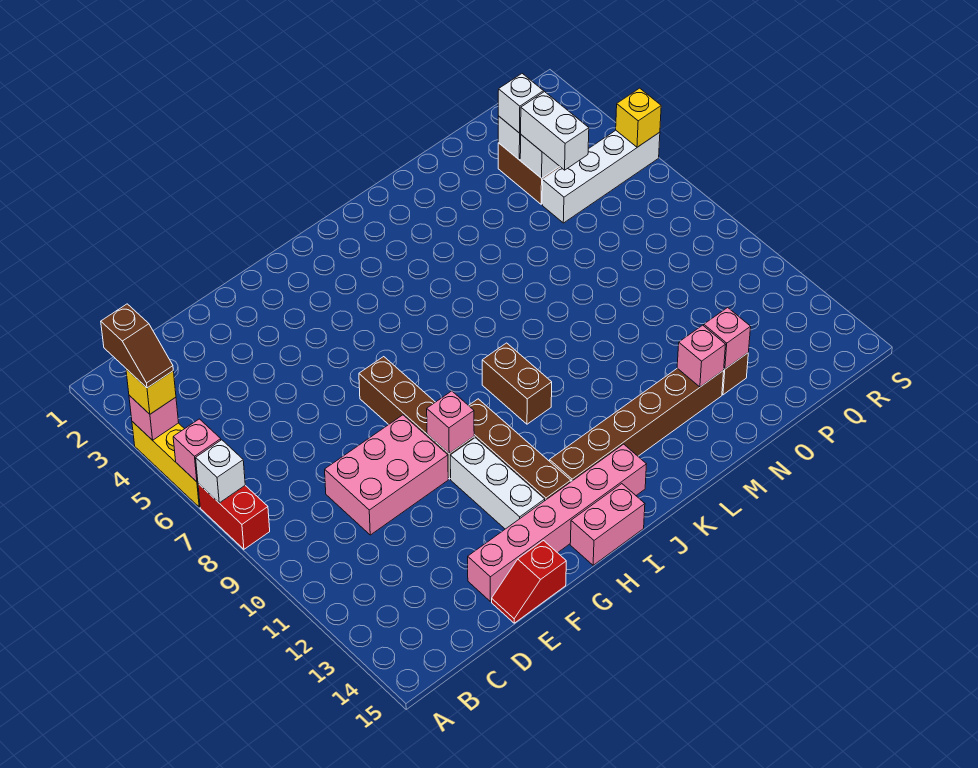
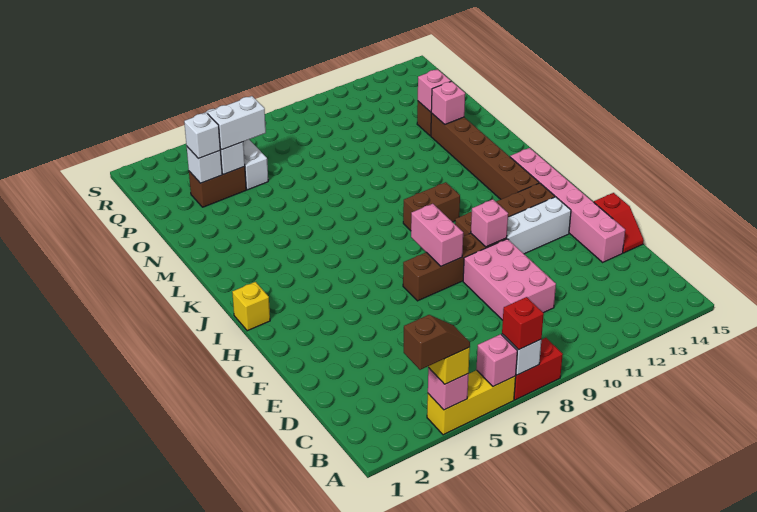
none -> red brick A7 level 3
pink brick H15:I15 level 1 -> pink brick G8:H8 level 2
yellow brick S5 level 2 -> yellow brick I1 level 1

